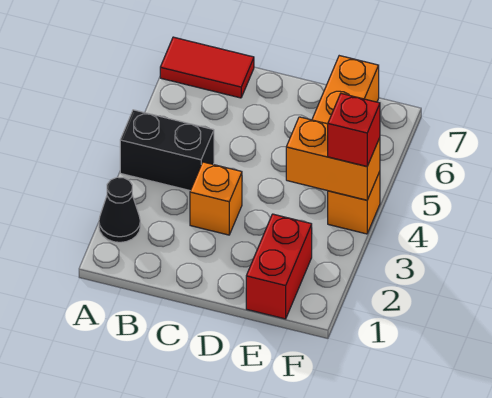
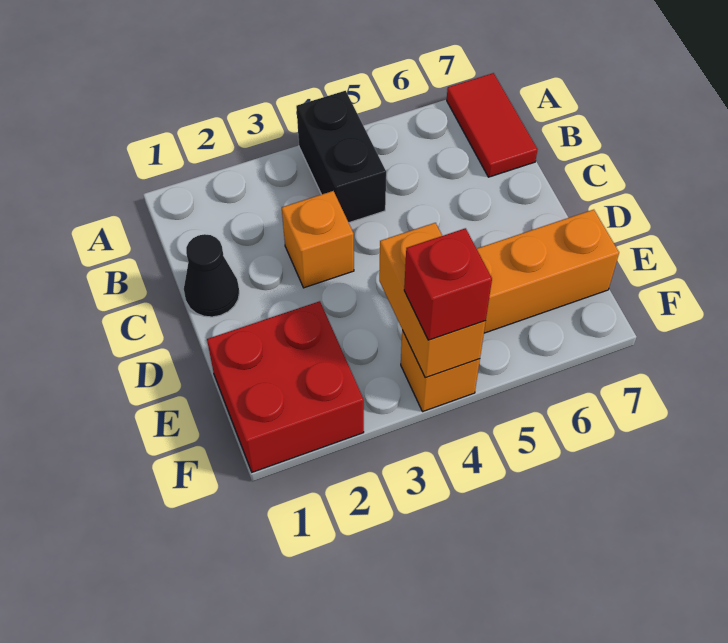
black cone A2 level 1 -> black cone C1 level 1
red brick E1:E2 level 1 -> red brick E1:F2 level 1

